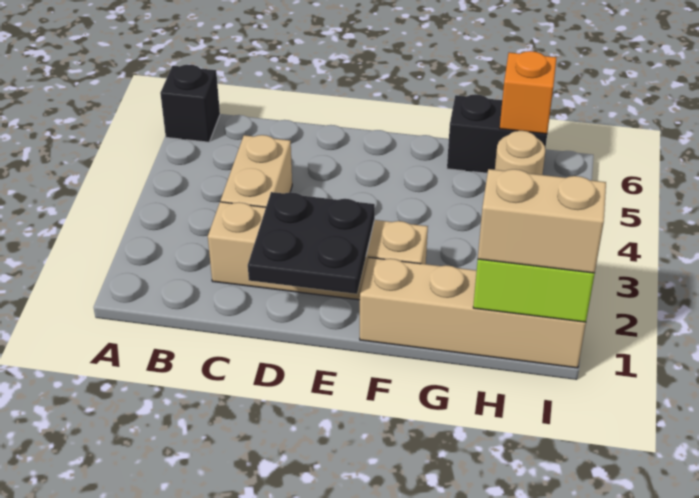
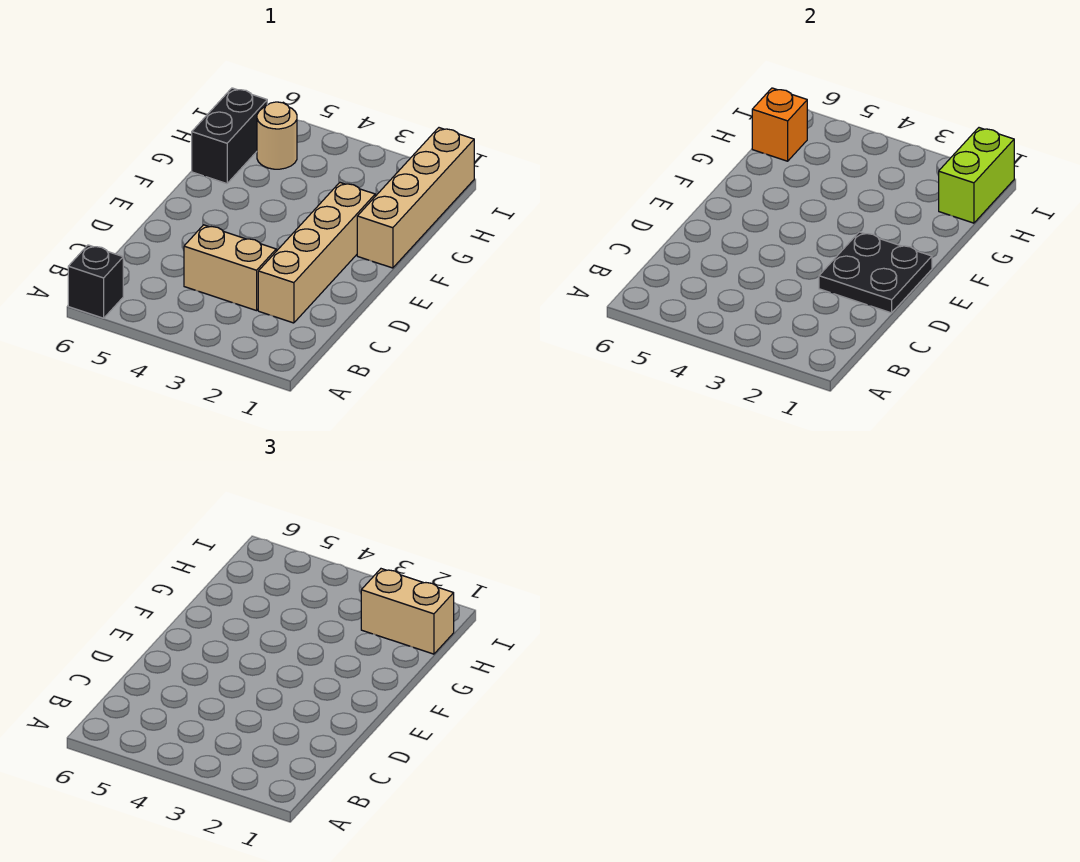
tan brick H1:I1 level 3 -> tan brick H1:H2 level 3

